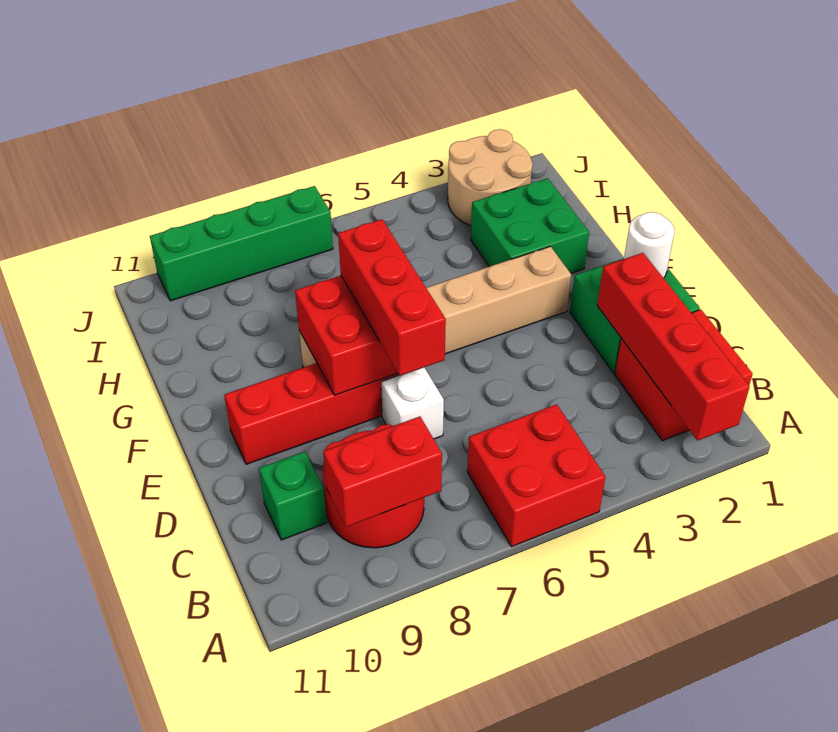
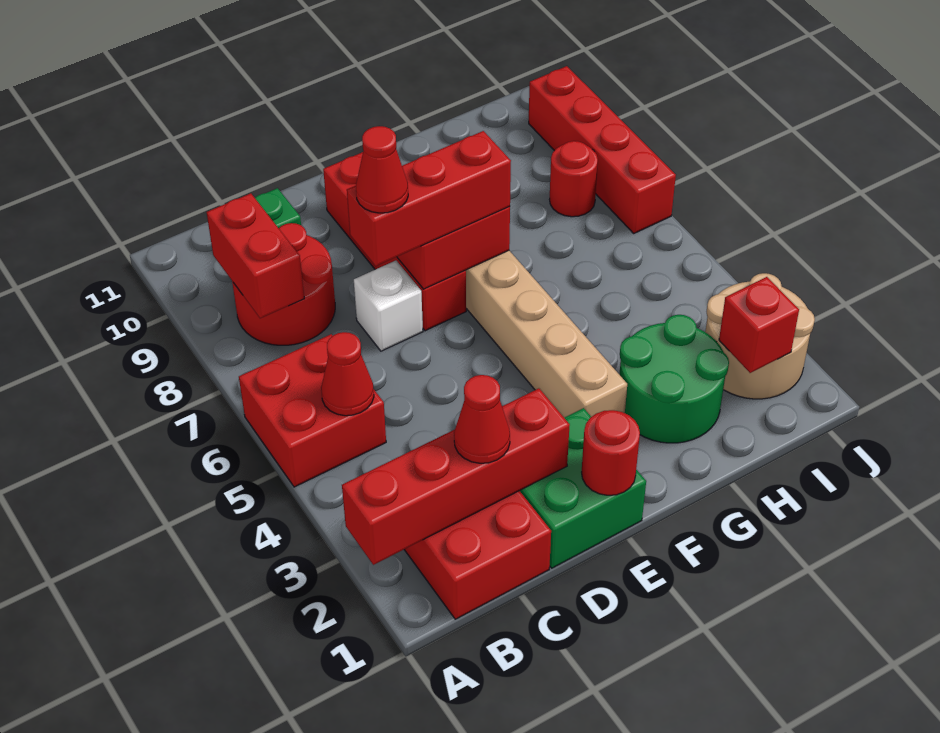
none -> red cone B5 level 2
none -> red cone C2 level 3
none -> red cone D7 level 4
white round brick E1 level 2 -> red round brick E1 level 2
green brick G2:H3 level 1 -> green round brick G2:H3 level 1
none -> red brick I2 level 2
none -> red round brick I8 level 1
green brick J7:J10 level 1 -> red brick J7:J10 level 1

